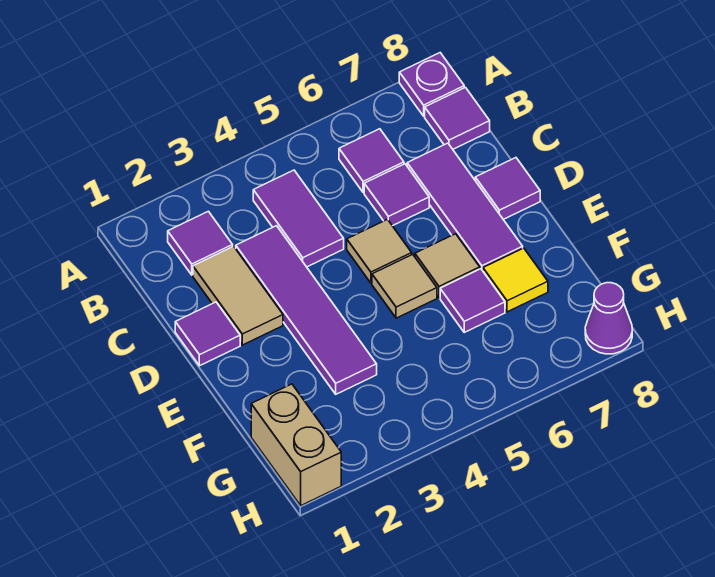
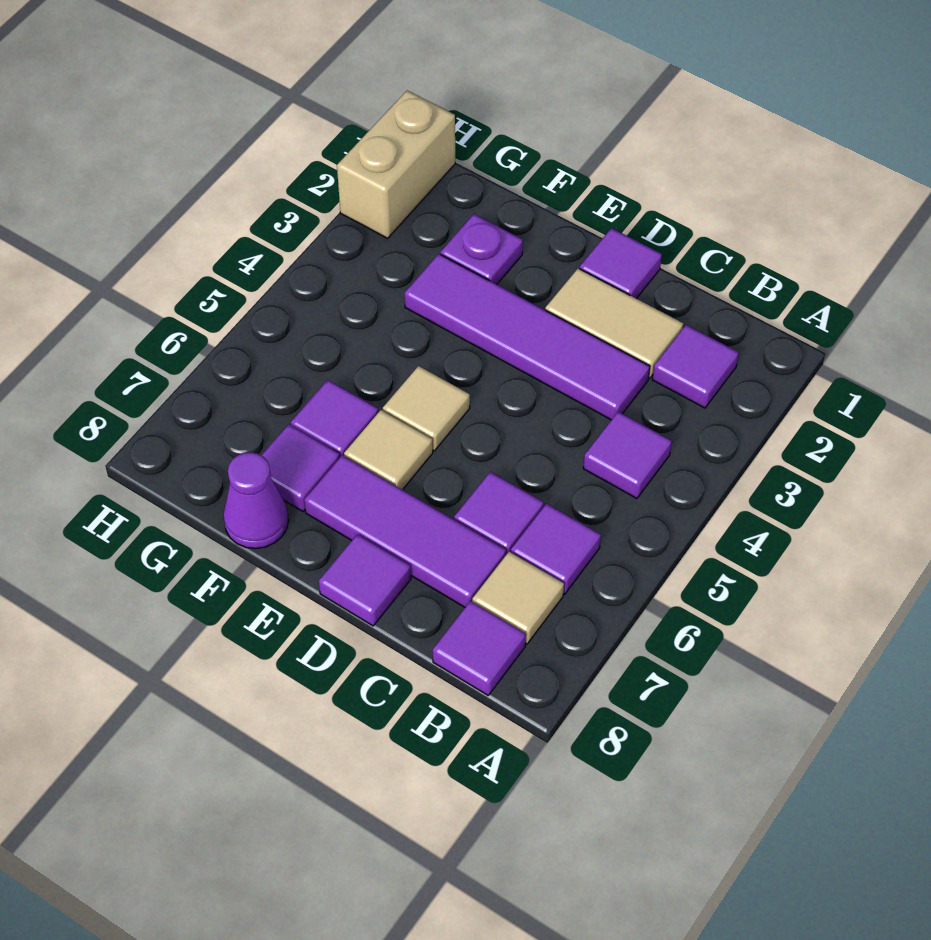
purple plate A8 level 1 -> purple plate F2 level 1
purple tile B4:C4 level 1 -> purple tile B4 level 1
tan tile D5 level 1 -> tan tile B7 level 1
yellow tile F7 level 1 -> purple tile F7 level 1
tan brick G1:H1 level 1 -> tan brick H1:H2 level 1
purple cone H8 level 1 -> purple cone F8 level 1

